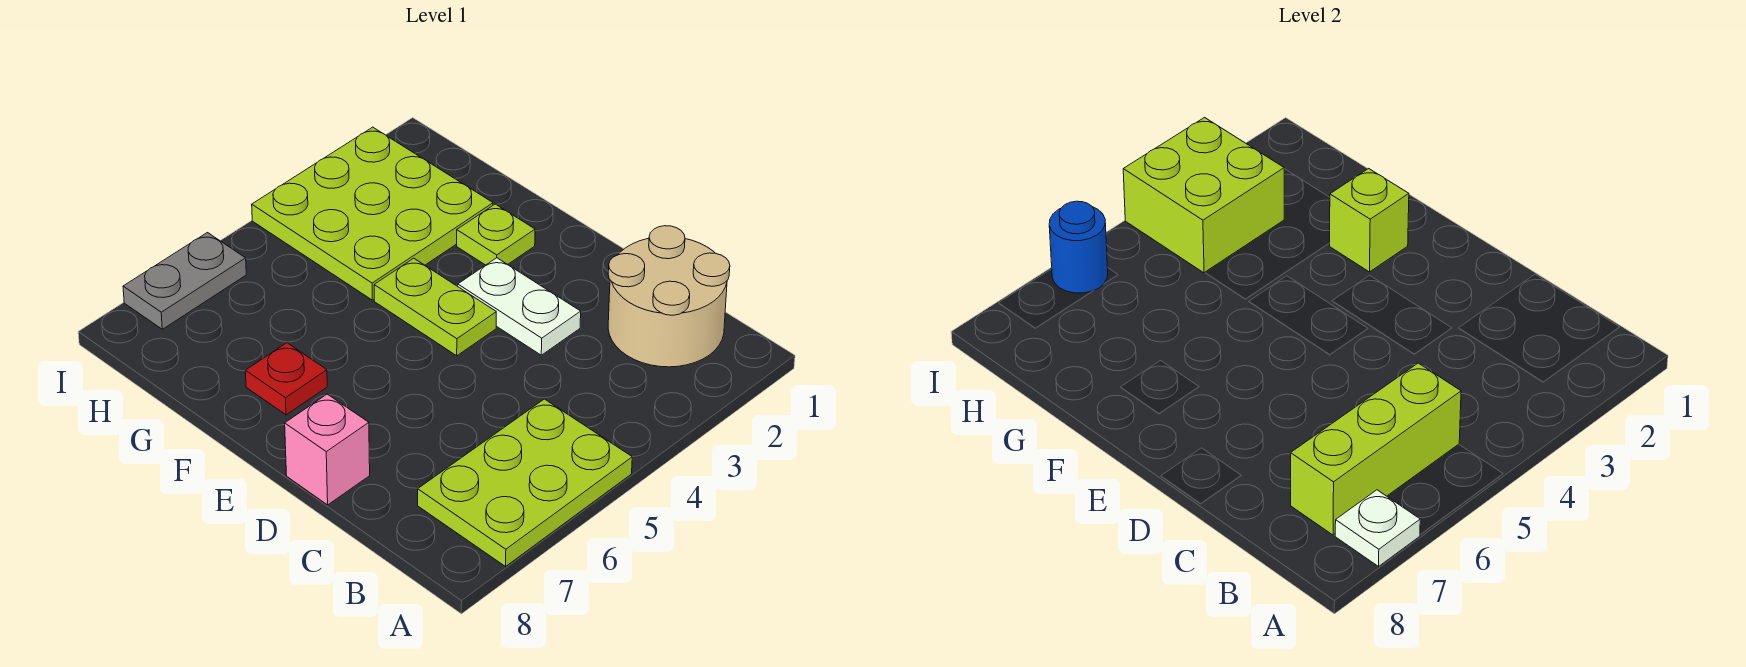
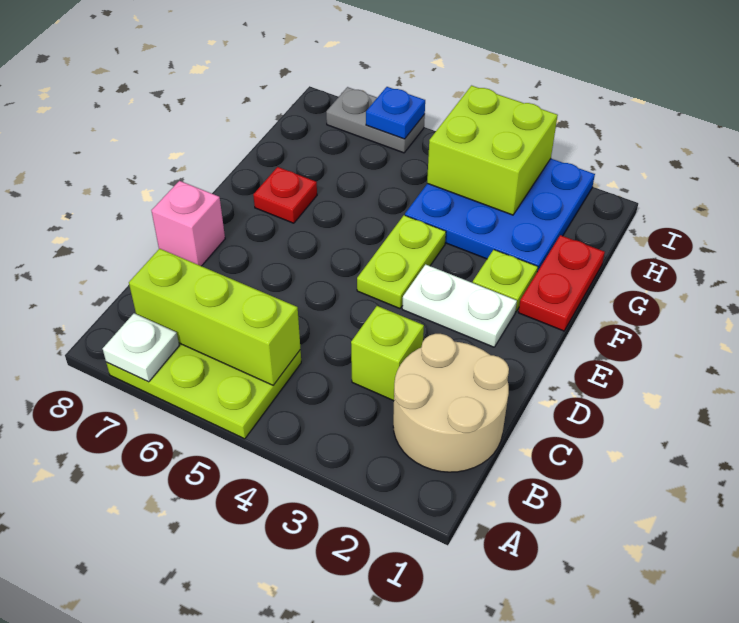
white plate D3:E3 level 1 -> white plate E2:E3 level 1
none -> red plate F1:G1 level 1
lime brick F2 level 2 -> lime brick C3 level 1
lime plate G2:I4 level 1 -> blue plate G2:I4 level 1
blue round brick I6 level 2 -> blue plate I6 level 2

